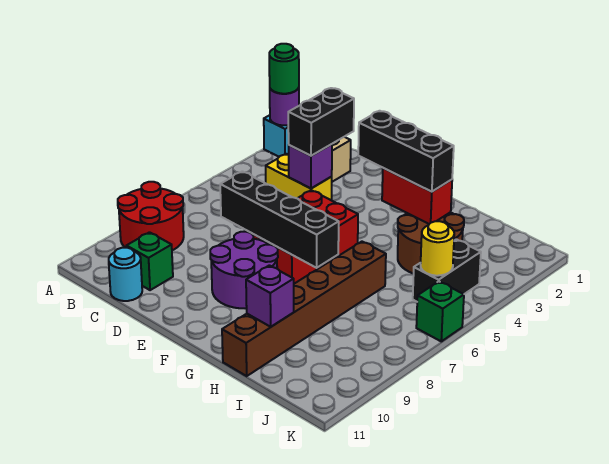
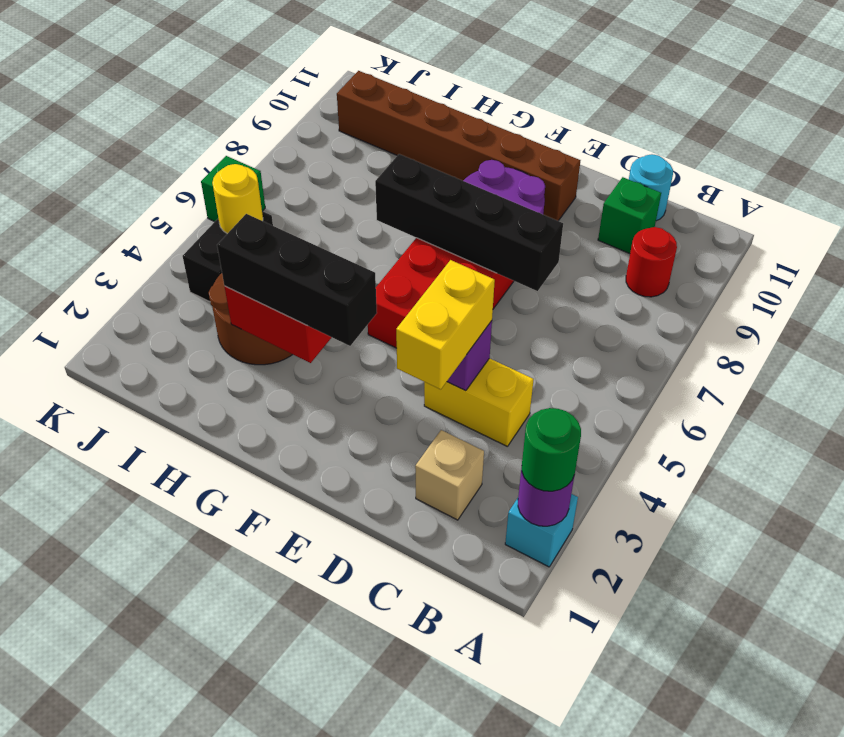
red round brick A8:B9 level 1 -> red round brick B9 level 1
black brick D3:D4 level 3 -> yellow brick D3:D4 level 3
brown brick H6:H11 level 1 -> brown brick E10:J10 level 1
purple brick H10 level 2 -> none

